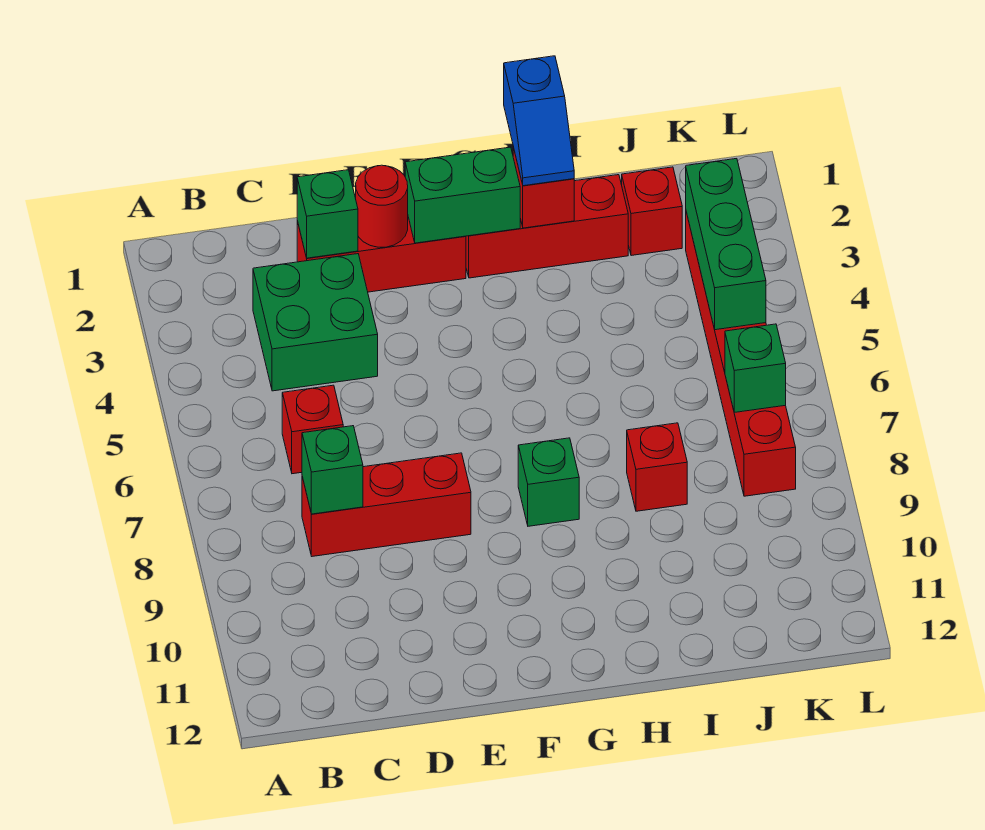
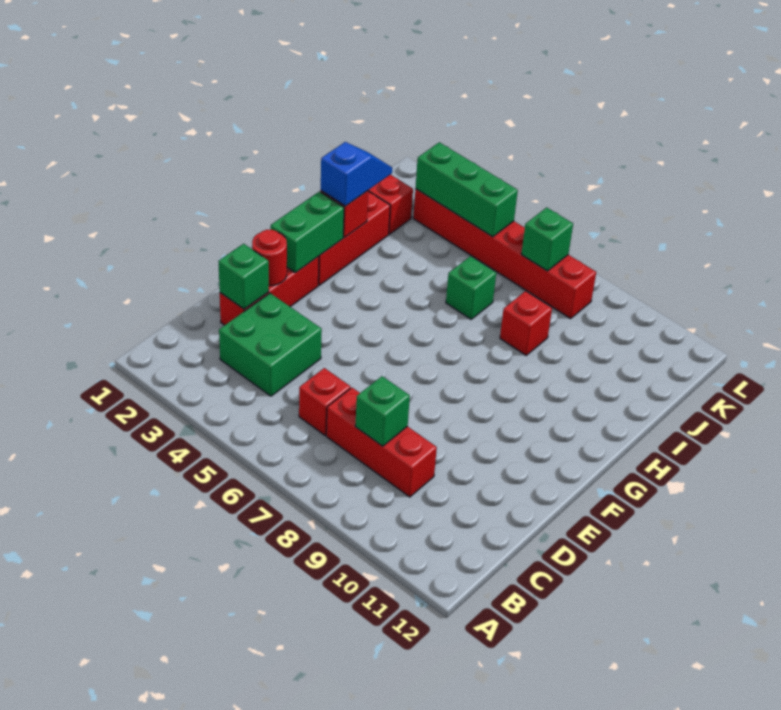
red brick C8:E8 level 1 -> red brick C7:C9 level 1
green brick G8 level 1 -> green brick I6 level 1
blue slope H1:H2 level 3 top 1 -> blue slope H2:I2 level 3 top H

